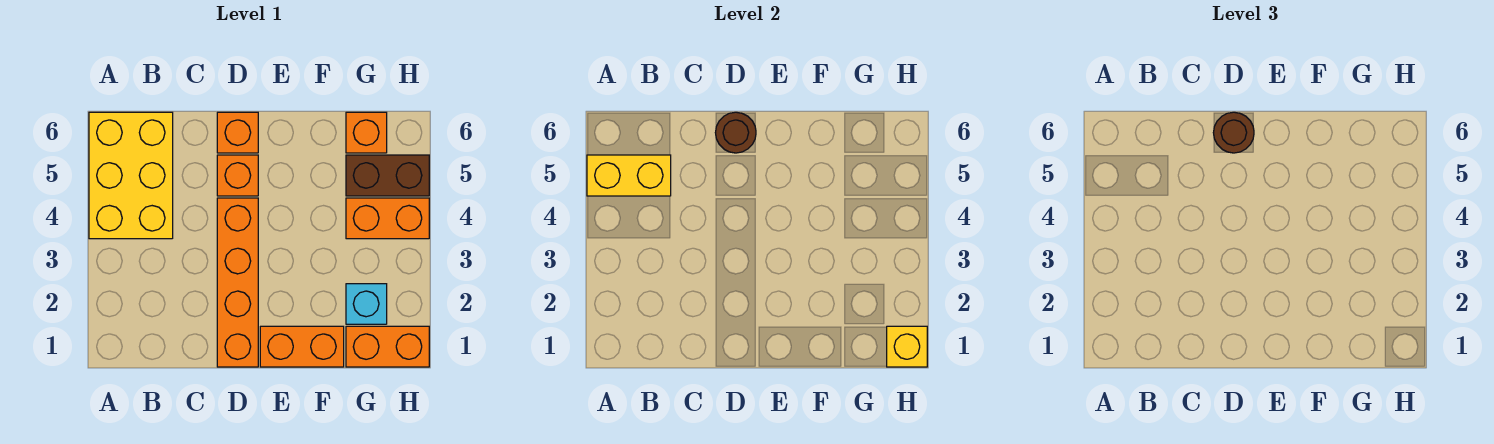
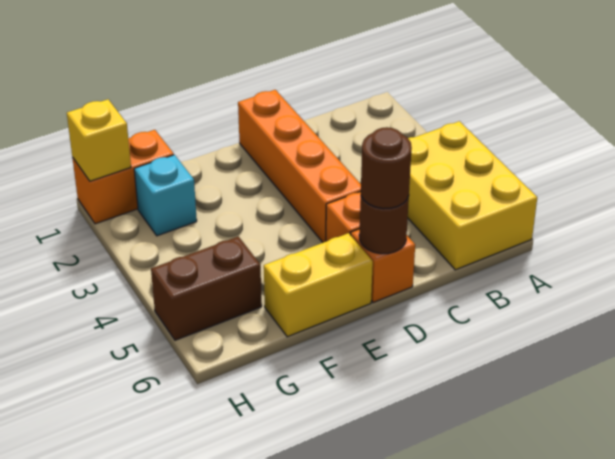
yellow brick A5:B5 level 2 -> yellow brick E6:F6 level 1
orange brick E1:F1 level 1 -> none
orange brick G4:H4 level 1 -> none
orange brick G6 level 1 -> none

